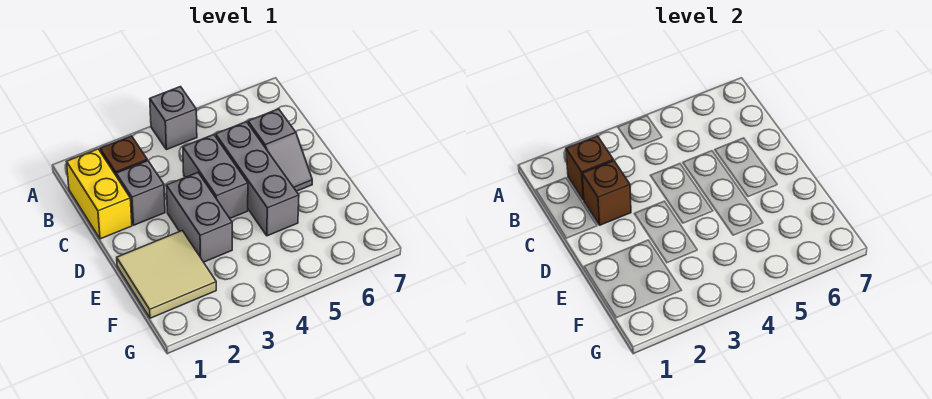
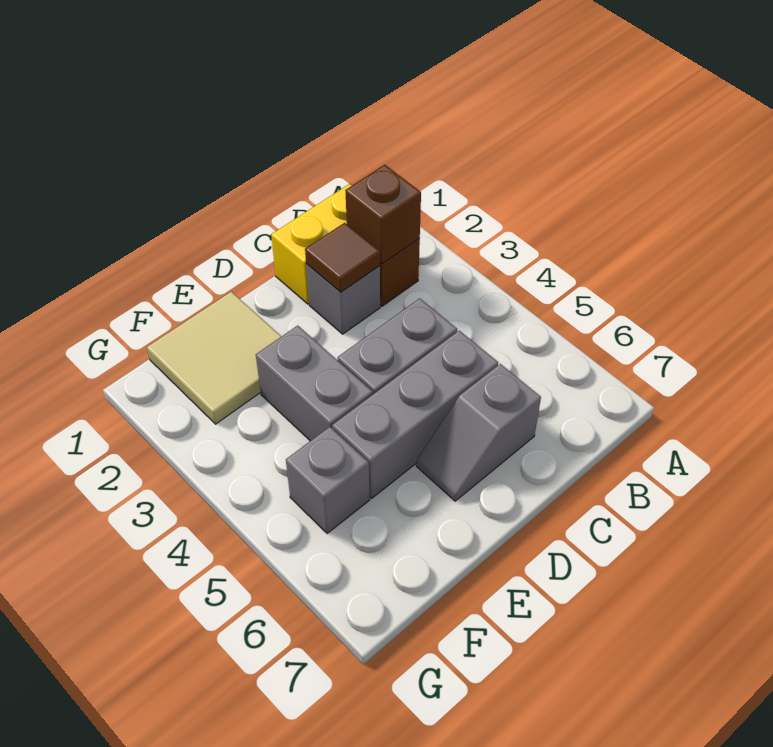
grey brick A4 level 1 -> grey brick F5 level 1
brown brick C2 level 2 -> brown tile C2 level 2
grey brick D3:E3 level 1 -> grey brick E3:E4 level 1

